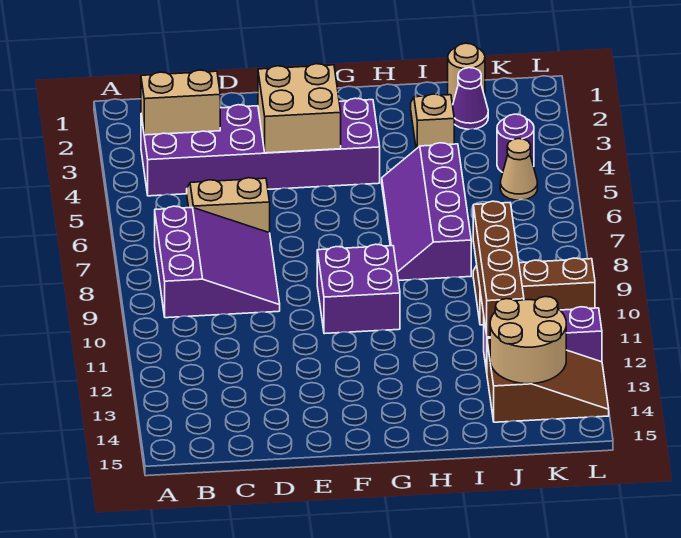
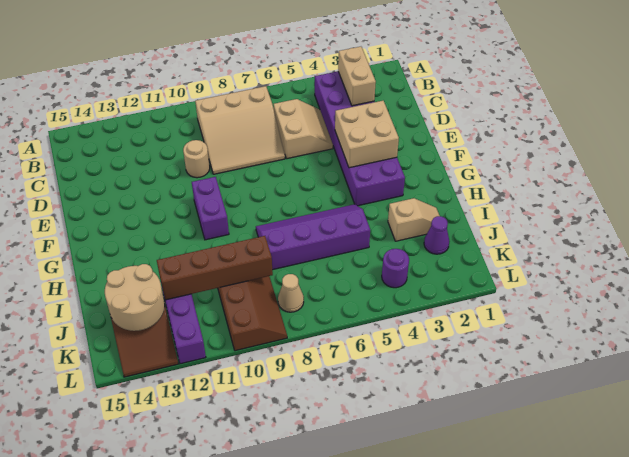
purple slope B7:D9 level 1 top B -> tan slope B7:D9 level 1 top B
purple brick F9:G10 level 1 -> purple brick F10:G10 level 1
tan round brick J1 level 1 -> tan round brick D10 level 1
tan cone K5 level 1 -> tan cone K8 level 1

